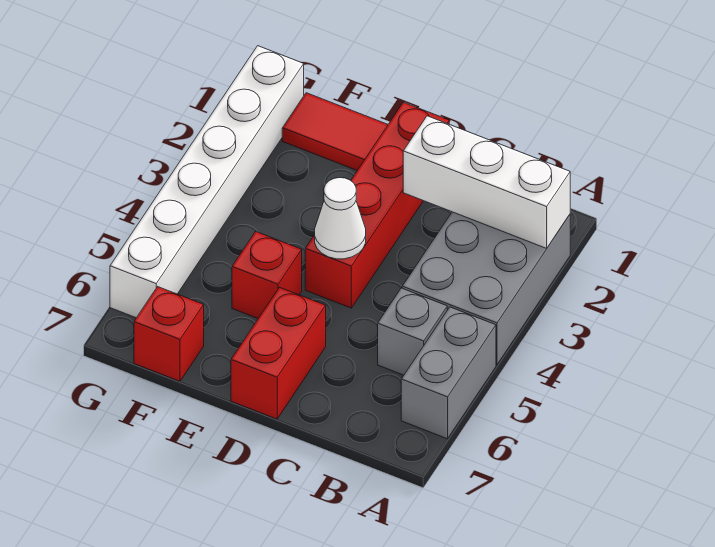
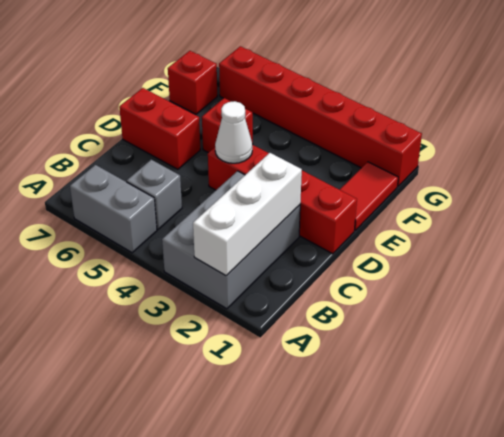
grey brick A2:B4 level 1 -> grey brick A2:C3 level 1
white brick G1:G6 level 1 -> red brick G1:G6 level 1

